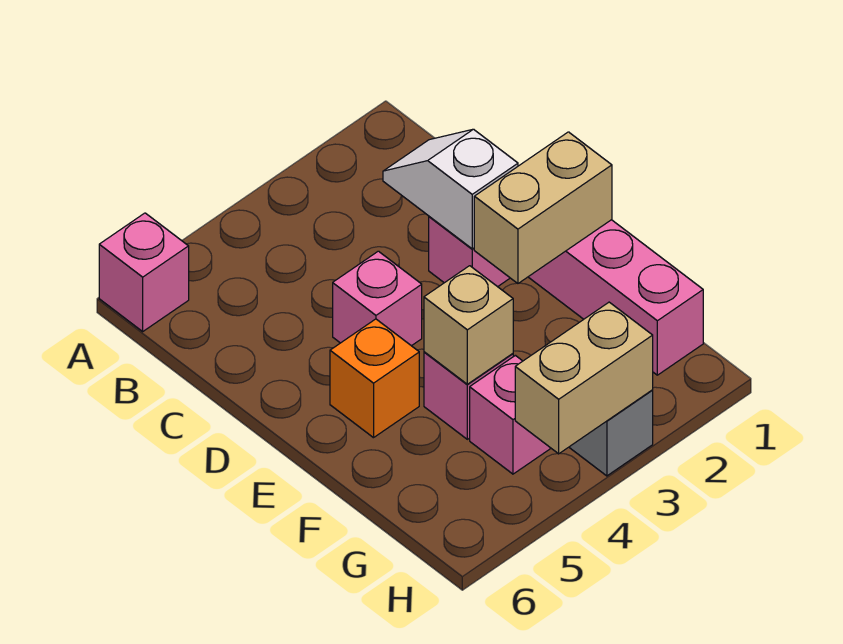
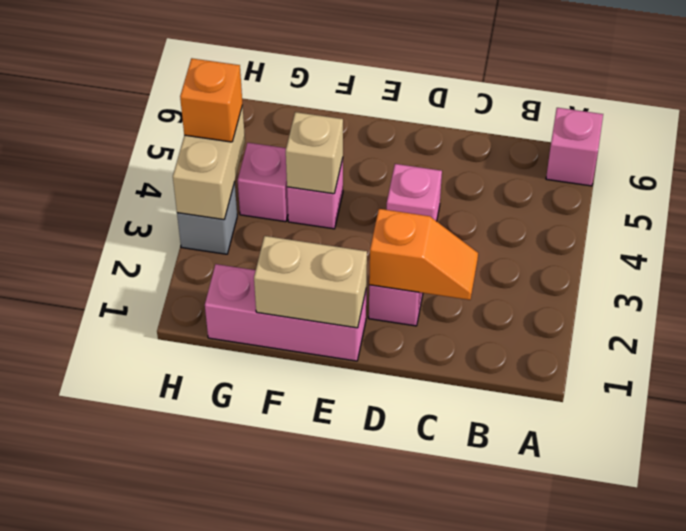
white slope C2:D2 level 2 top D -> orange slope C2:D2 level 2 top D
tan brick E1:E2 level 2 -> tan brick E1:F1 level 2
orange brick E5 level 1 -> orange brick H4 level 3

